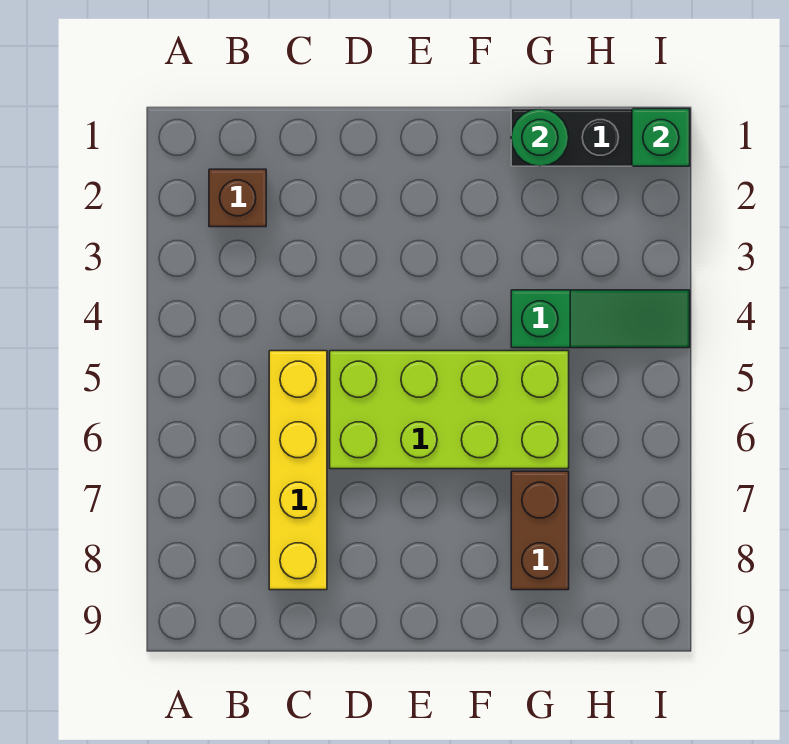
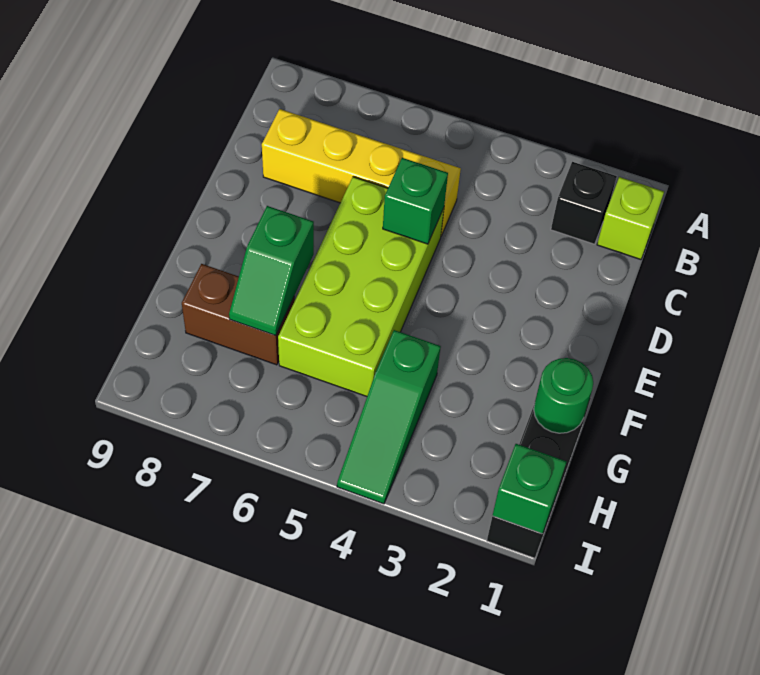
none -> lime brick B1 level 1
brown brick B2 level 1 -> black brick B2 level 1
none -> green brick D5 level 2
none -> green slope F7:G7 level 2 top F

